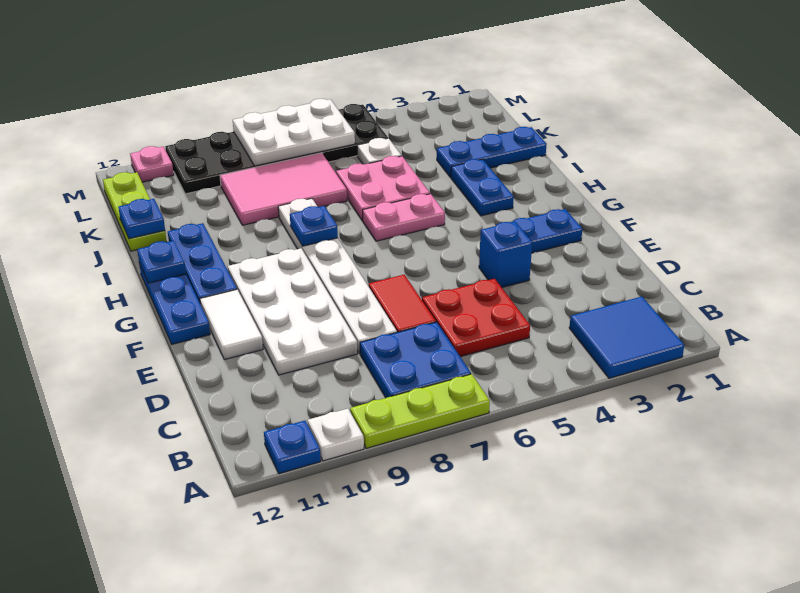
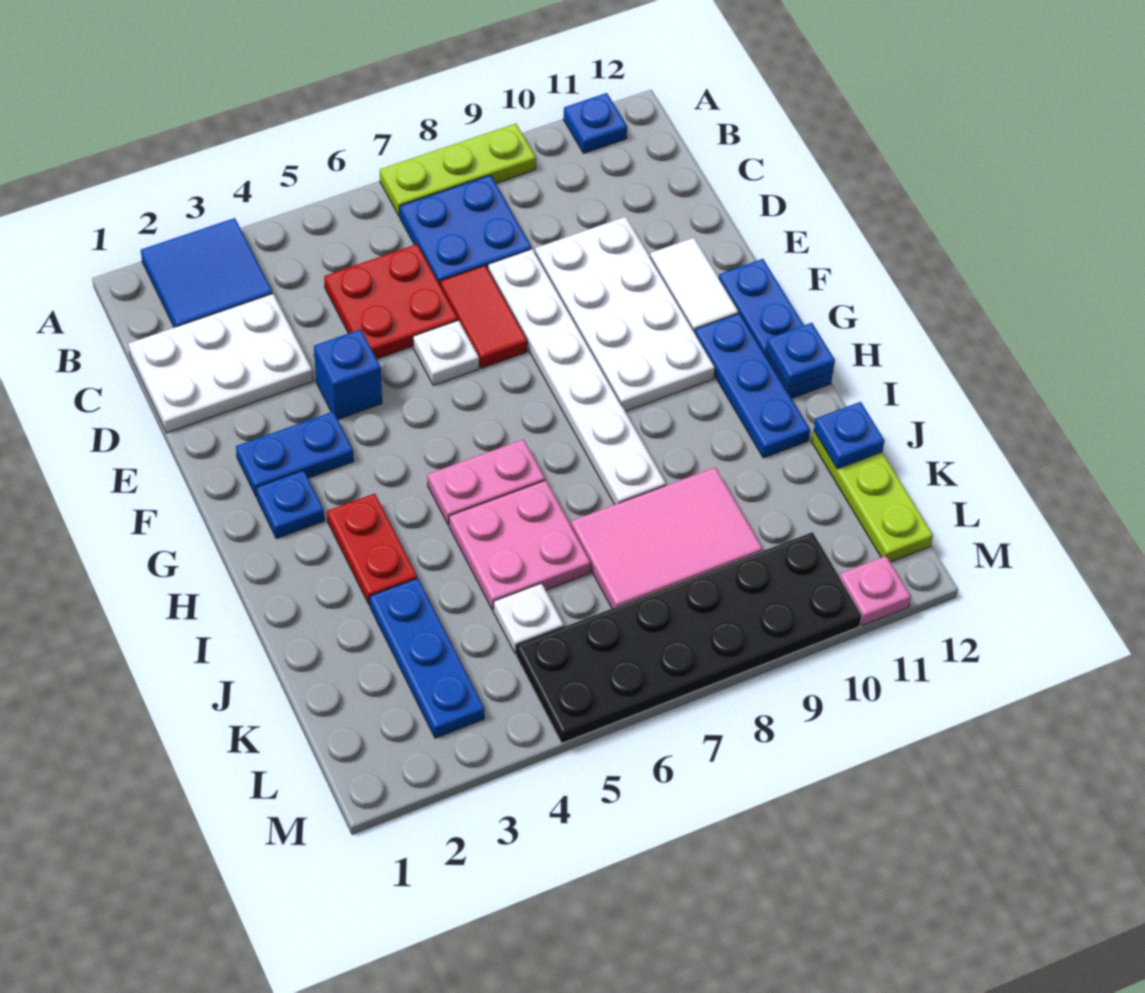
white plate A10 level 1 -> white plate E6 level 1
blue plate H3:I3 level 1 -> red plate H3:I3 level 1
blue plate H8 level 2 -> blue plate G2 level 1
blue plate J1:J3 level 1 -> blue plate J3:L3 level 1
white plate L6:M8 level 2 -> white plate C1:D3 level 1

